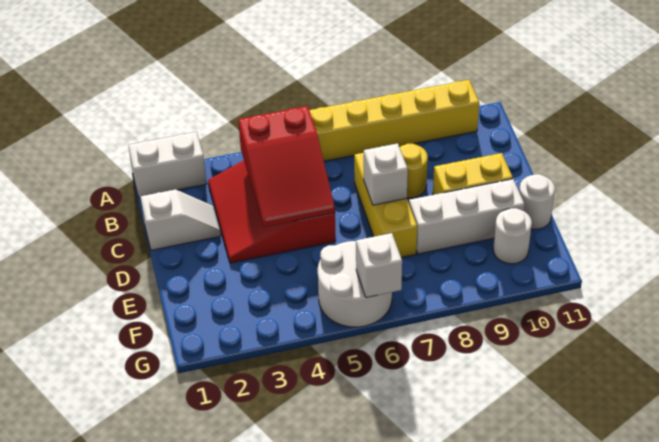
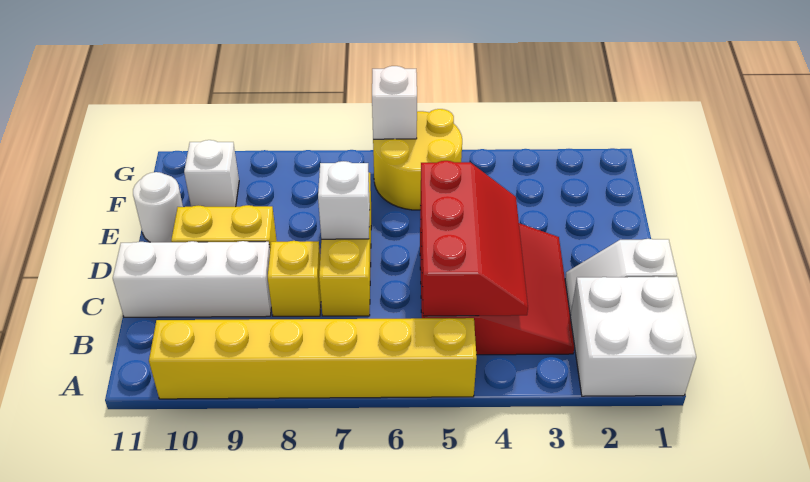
white brick A1:A2 level 1 -> white brick A1:B2 level 1
red slope B4:D5 level 2 top B -> red slope B4:D5 level 2 top 5
yellow round brick C8 level 1 -> yellow brick C8 level 1
white brick E8:E10 level 1 -> white brick C9:C11 level 1
white round brick F5:G6 level 1 -> yellow round brick F5:G6 level 1
white round brick F10 level 1 -> white brick F10 level 1

